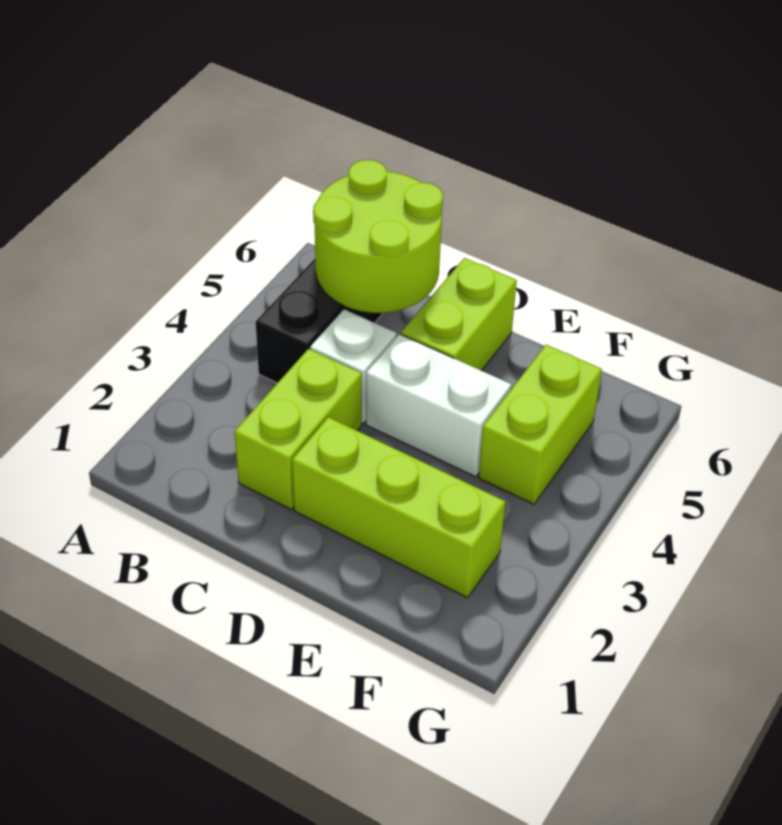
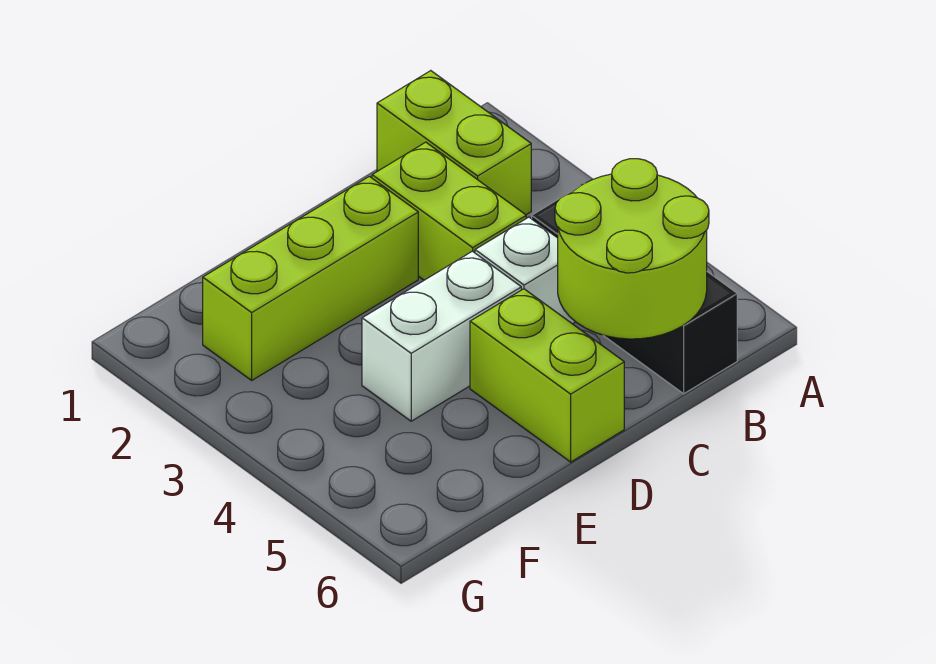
lime brick F4:F5 level 1 -> lime brick B1:B2 level 1

